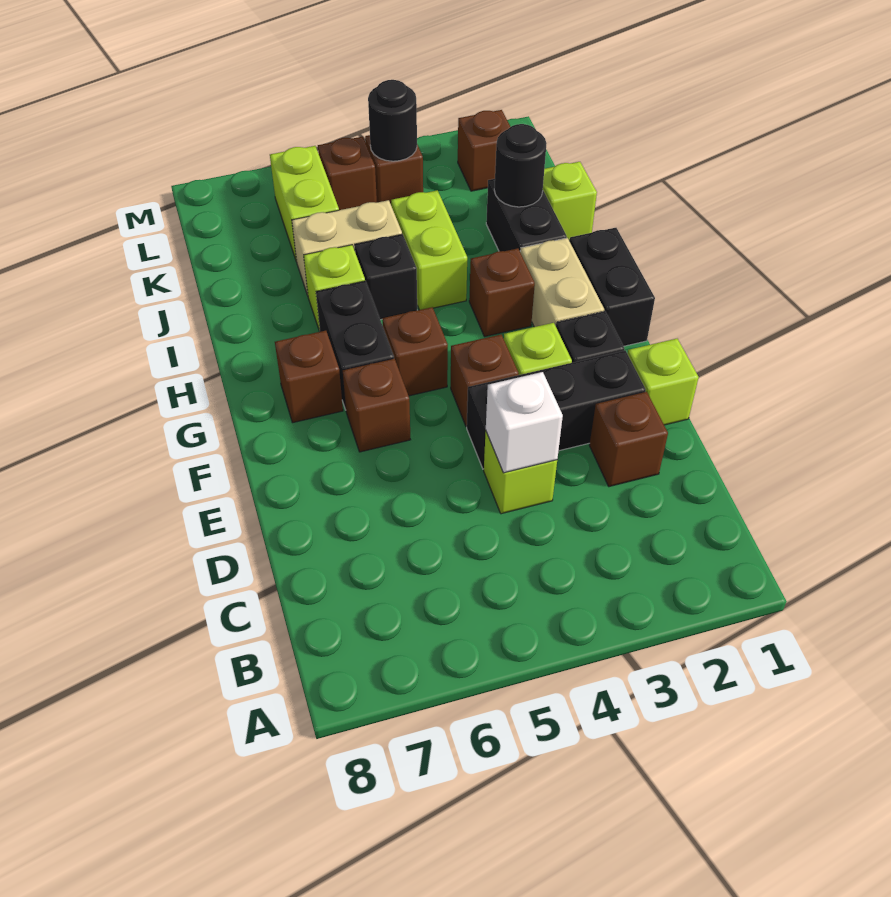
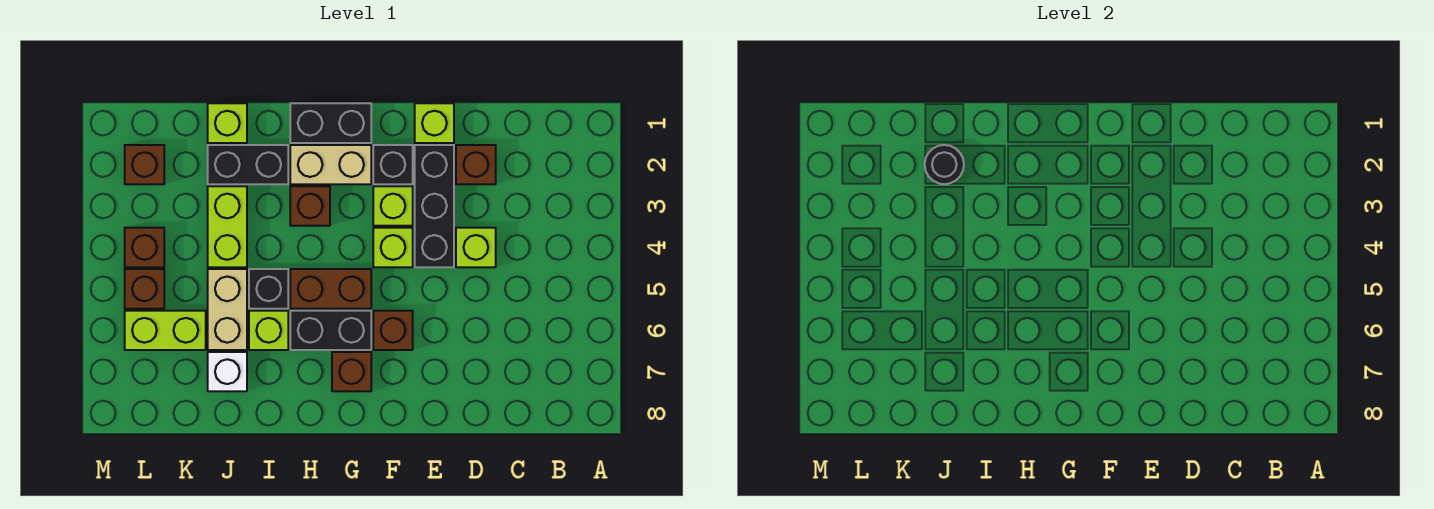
white brick D4 level 2 -> white brick J7 level 1
brown brick F4 level 1 -> lime brick F4 level 1
brown brick G5 level 1 -> brown brick G5:H5 level 1
lime brick I4:J4 level 1 -> lime brick J3:J4 level 1
black round brick L4 level 2 -> none

